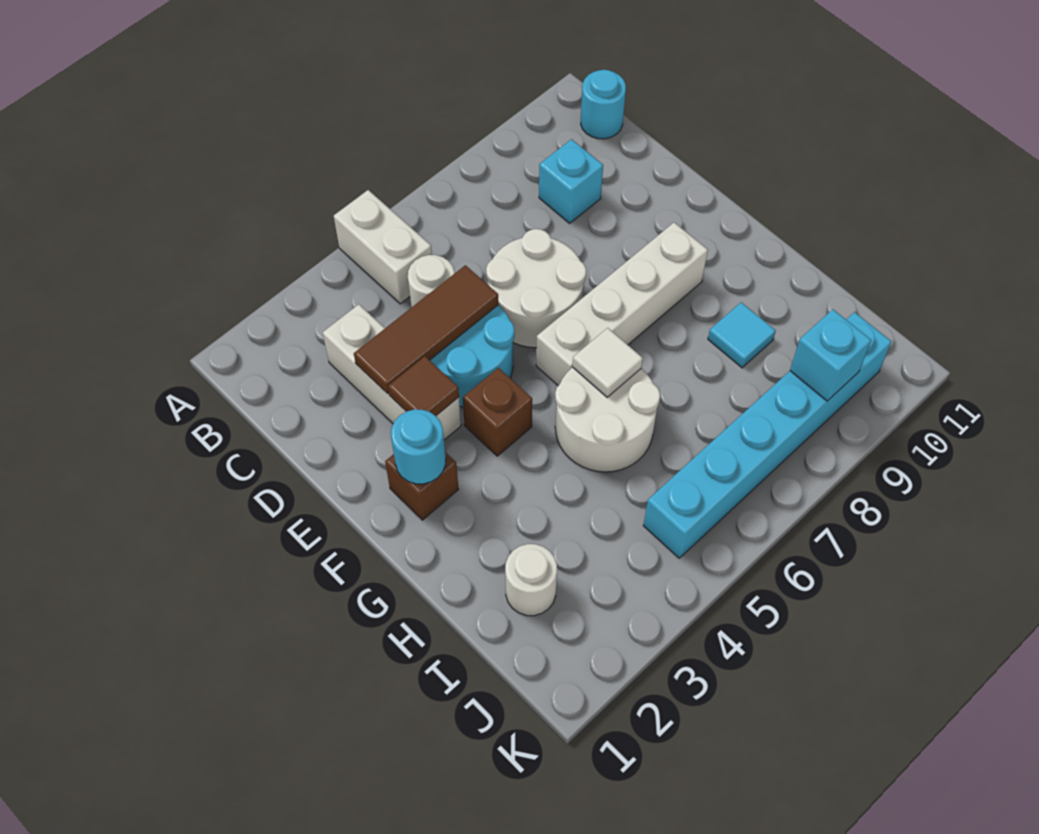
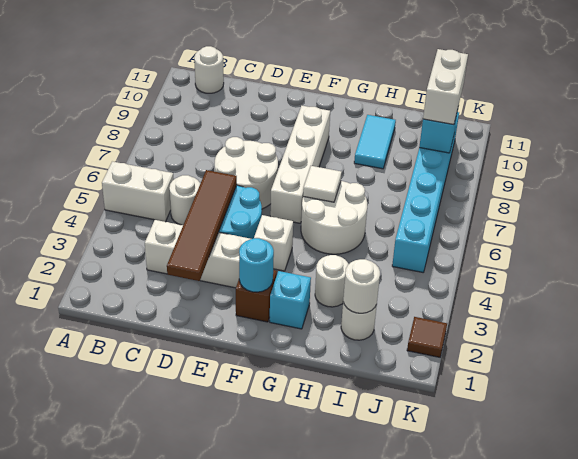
cyan round brick B11 level 1 -> white round brick B11 level 1
cyan brick C9 level 1 -> cyan brick G2 level 1
brown tile D3:D5 level 2 -> brown tile D2:D5 level 2
brown tile E3 level 2 -> brown tile K2 level 1
brown brick F4 level 1 -> white brick F4 level 1
none -> white round brick H3 level 1
cyan tile H9 level 1 -> cyan tile H9:H10 level 1
none -> white round brick I2 level 2
none -> white brick J9:J10 level 3

